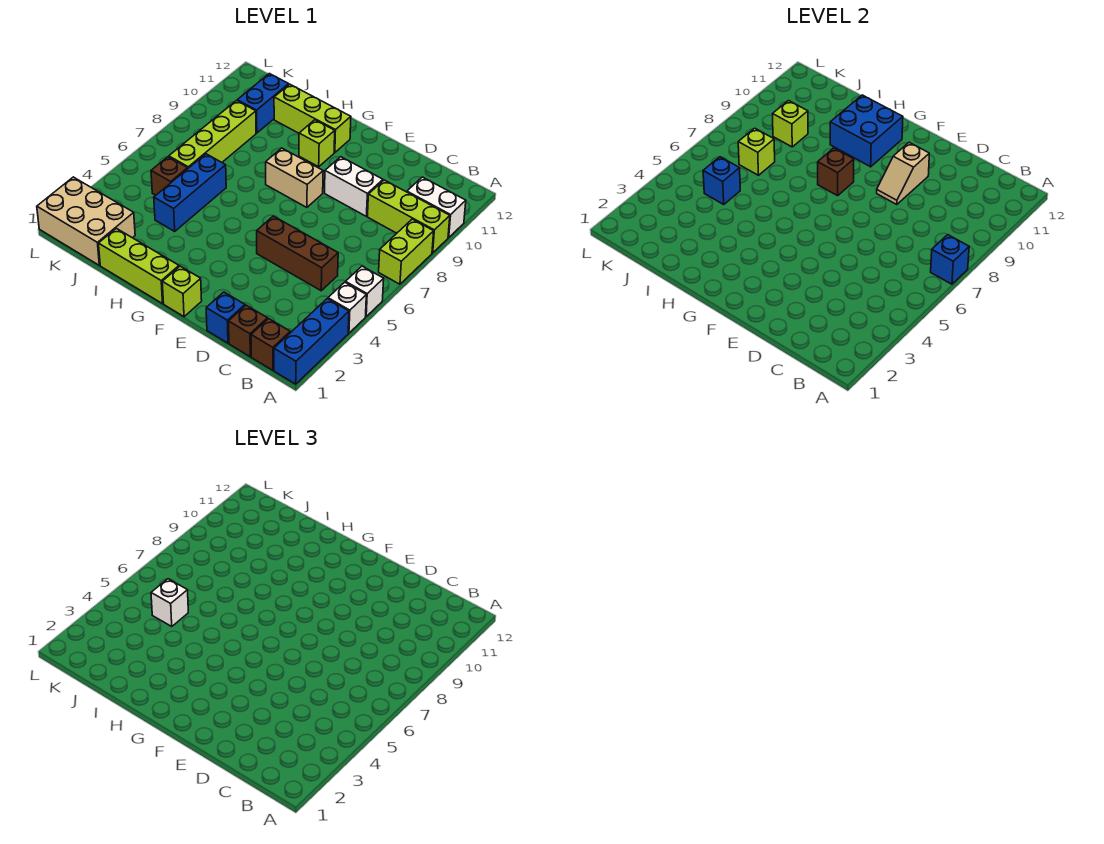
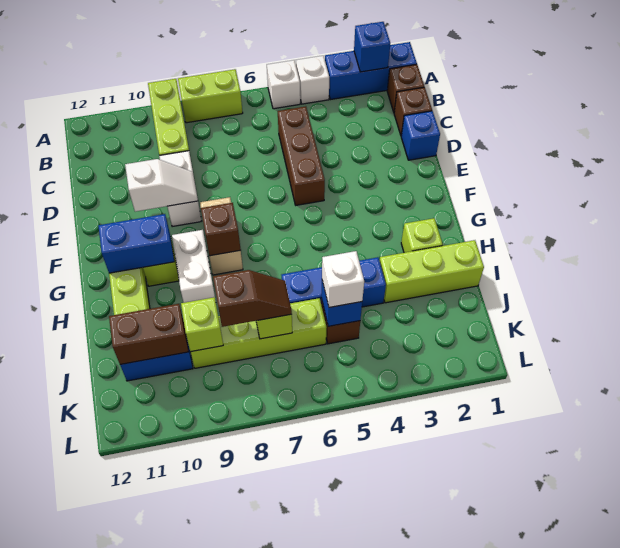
blue brick A7 level 2 -> blue brick A2 level 2
white brick A10:B10 level 1 -> white brick G9:H9 level 1
tan slope E9:E10 level 2 top 10 -> white slope E9:E10 level 2 top 10
lime brick F1 level 1 -> lime brick H2 level 1
lime brick G1:I1 level 1 -> lime brick I1:I3 level 1
blue brick G10:H11 level 2 -> blue brick G10:G11 level 2
tan brick J1:L2 level 1 -> none
none -> brown slope J7:J8 level 3 top 8
none -> brown brick J10:J11 level 2

